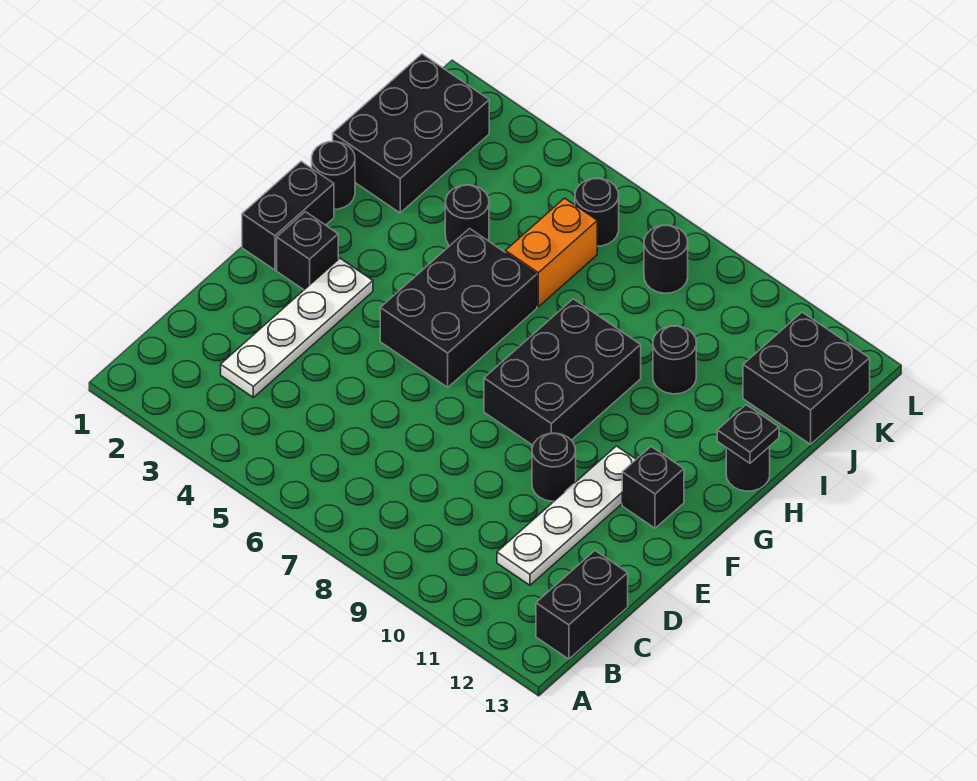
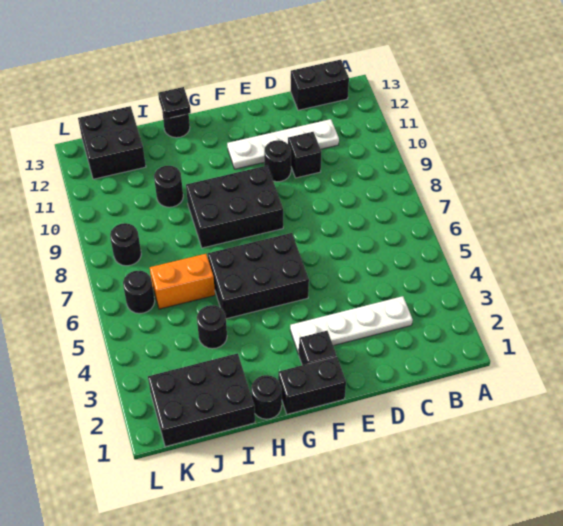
black brick F12 level 1 -> black brick D10 level 1

